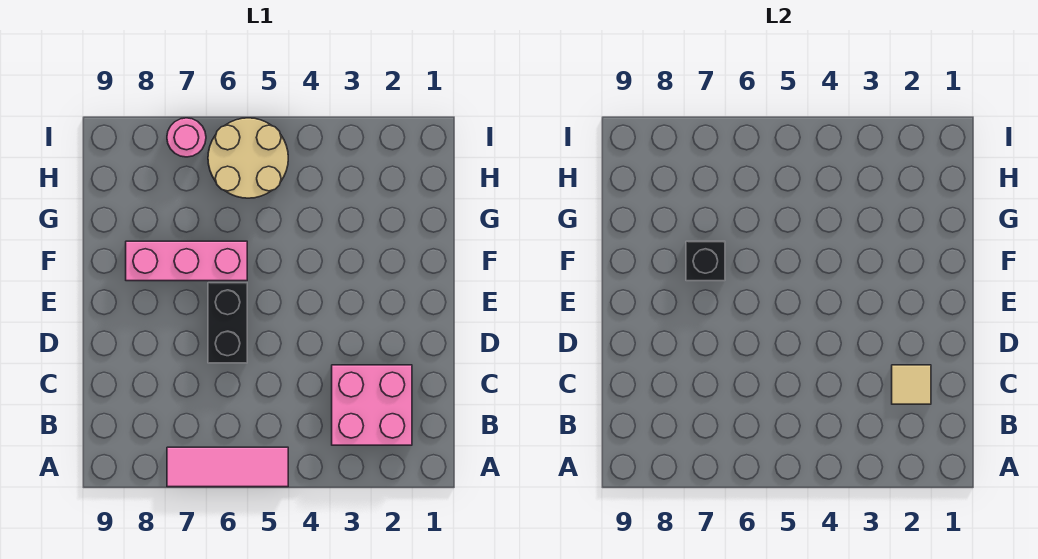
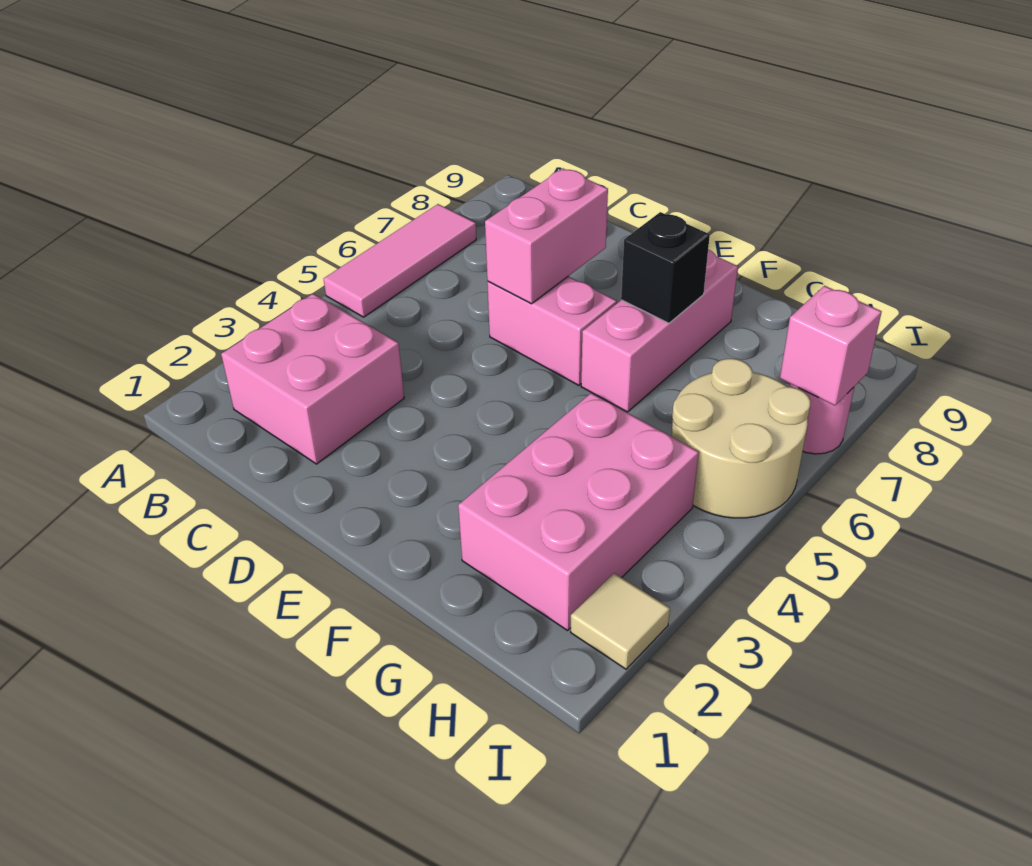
tan tile C2 level 2 -> tan tile I2 level 1
black brick D6:E6 level 1 -> pink brick D6:E6 level 1
none -> pink brick D6:D7 level 2
none -> pink brick G2:H4 level 1
none -> pink brick I7 level 2

